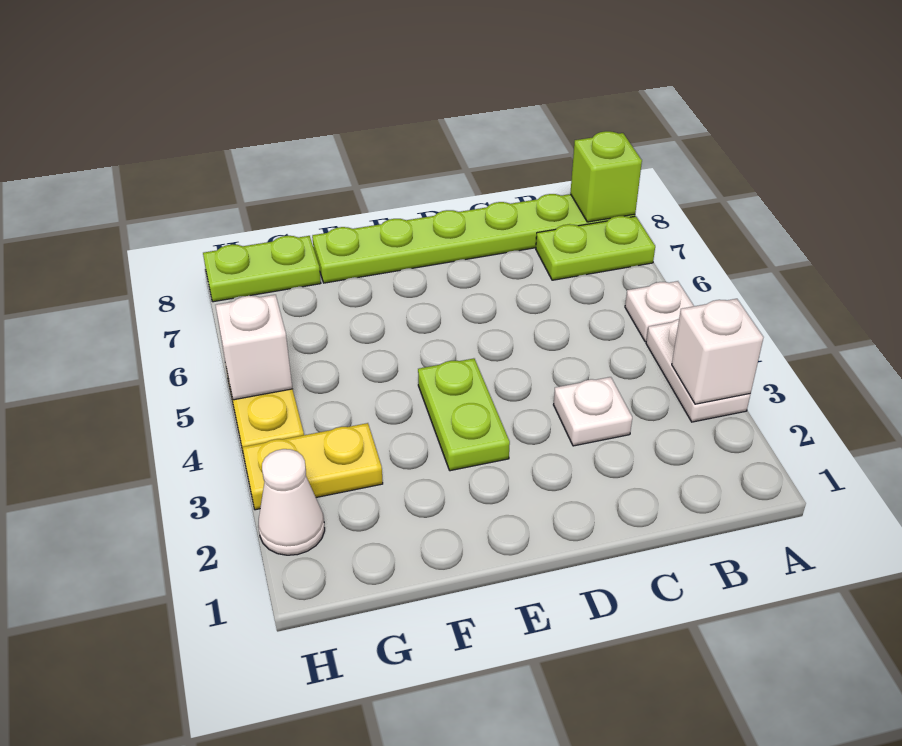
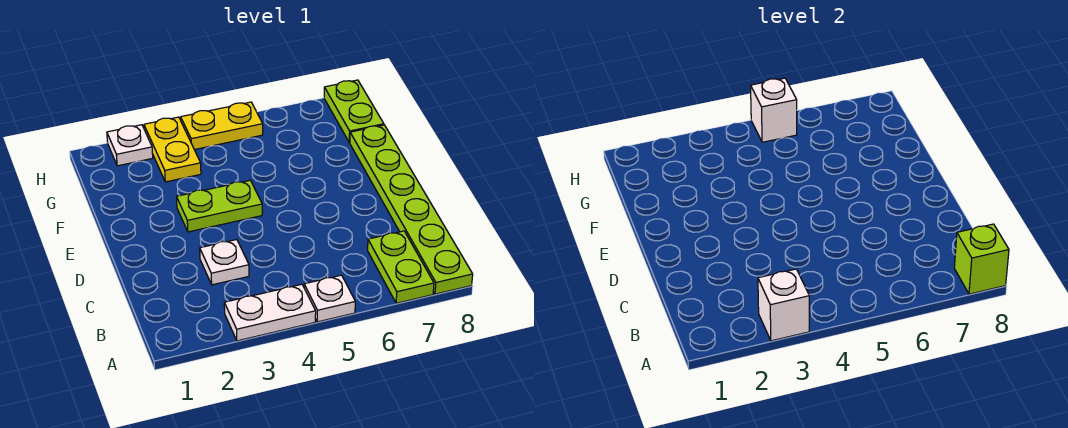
white cone H2 level 1 -> white plate H2 level 1

